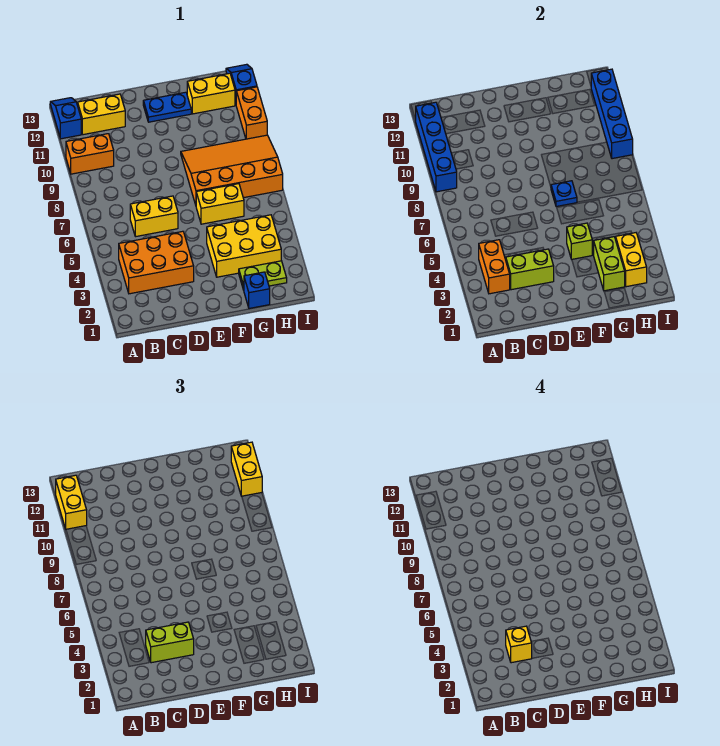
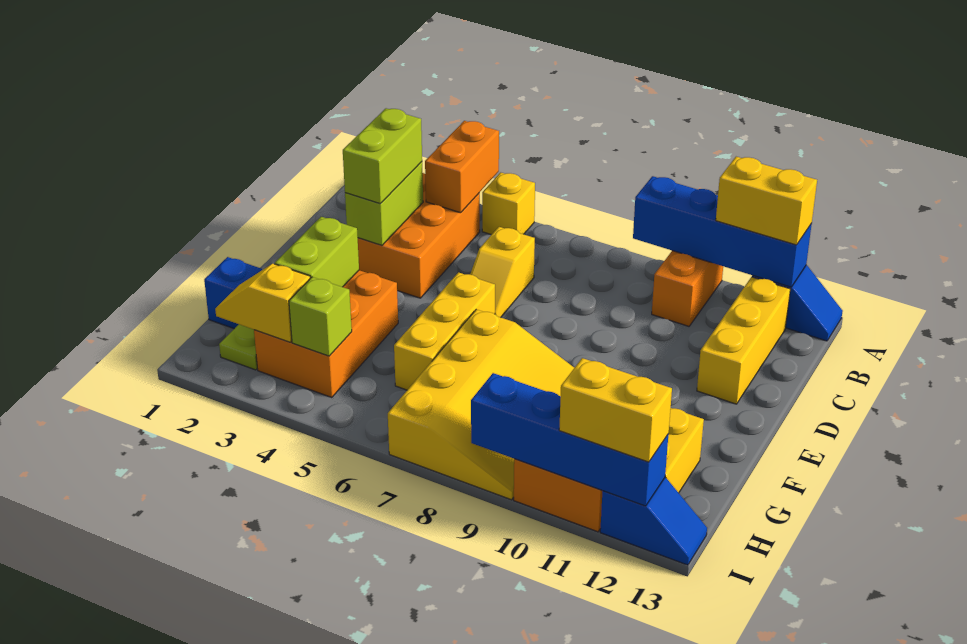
orange brick B3:B4 level 2 -> orange brick A4:B4 level 2
yellow brick B12:C12 level 1 -> yellow brick B12:D12 level 1
yellow brick C3 level 4 -> yellow brick A5 level 1
yellow brick C6:D6 level 1 -> yellow slope C6:D6 level 1 top C
blue plate E12:F12 level 1 -> none
yellow brick F3:H4 level 1 -> orange brick F3:H4 level 1
lime brick F4 level 2 -> lime brick H4 level 2
yellow brick F6:G6 level 1 -> yellow brick E6:G6 level 1
orange slope F7:I9 level 1 top 7 -> yellow slope F7:I9 level 1 top 7
blue plate F7 level 2 -> none
lime brick G2:G3 level 2 -> lime brick F3:G3 level 2
yellow brick H2:H3 level 2 -> yellow slope H2:H3 level 2 top 3

